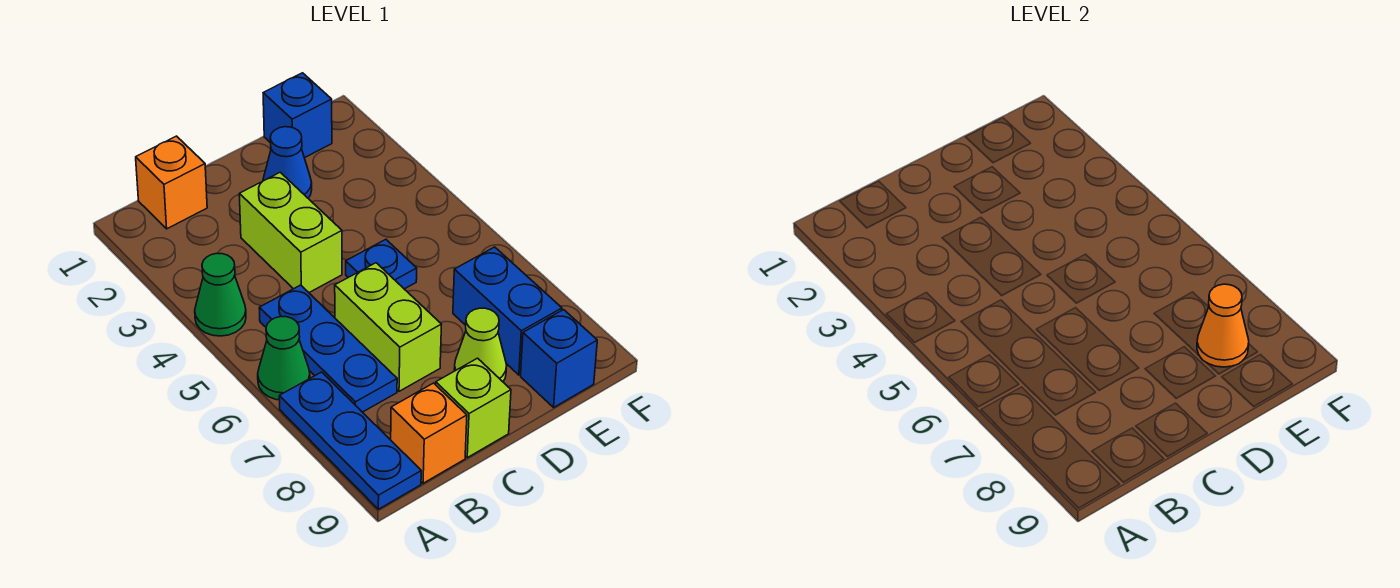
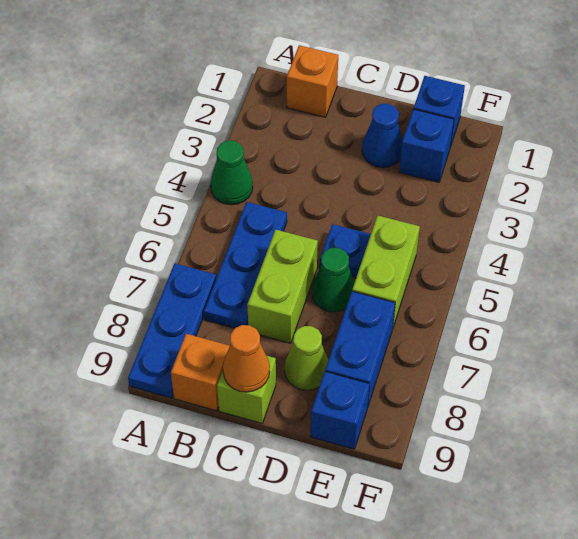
green cone A6 level 1 -> green cone D6 level 1
lime brick C3:C4 level 1 -> lime brick E5:E6 level 1
none -> blue brick E2 level 1
orange cone E8 level 2 -> orange cone C9 level 2

